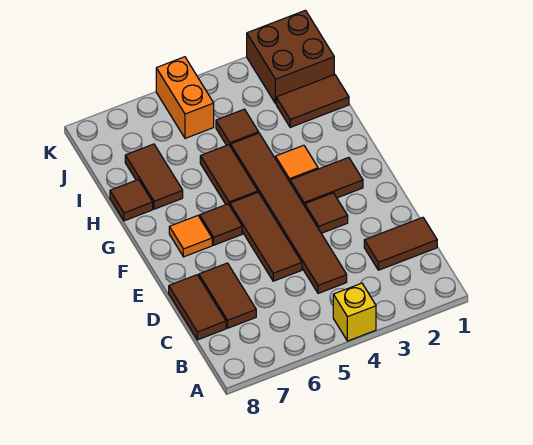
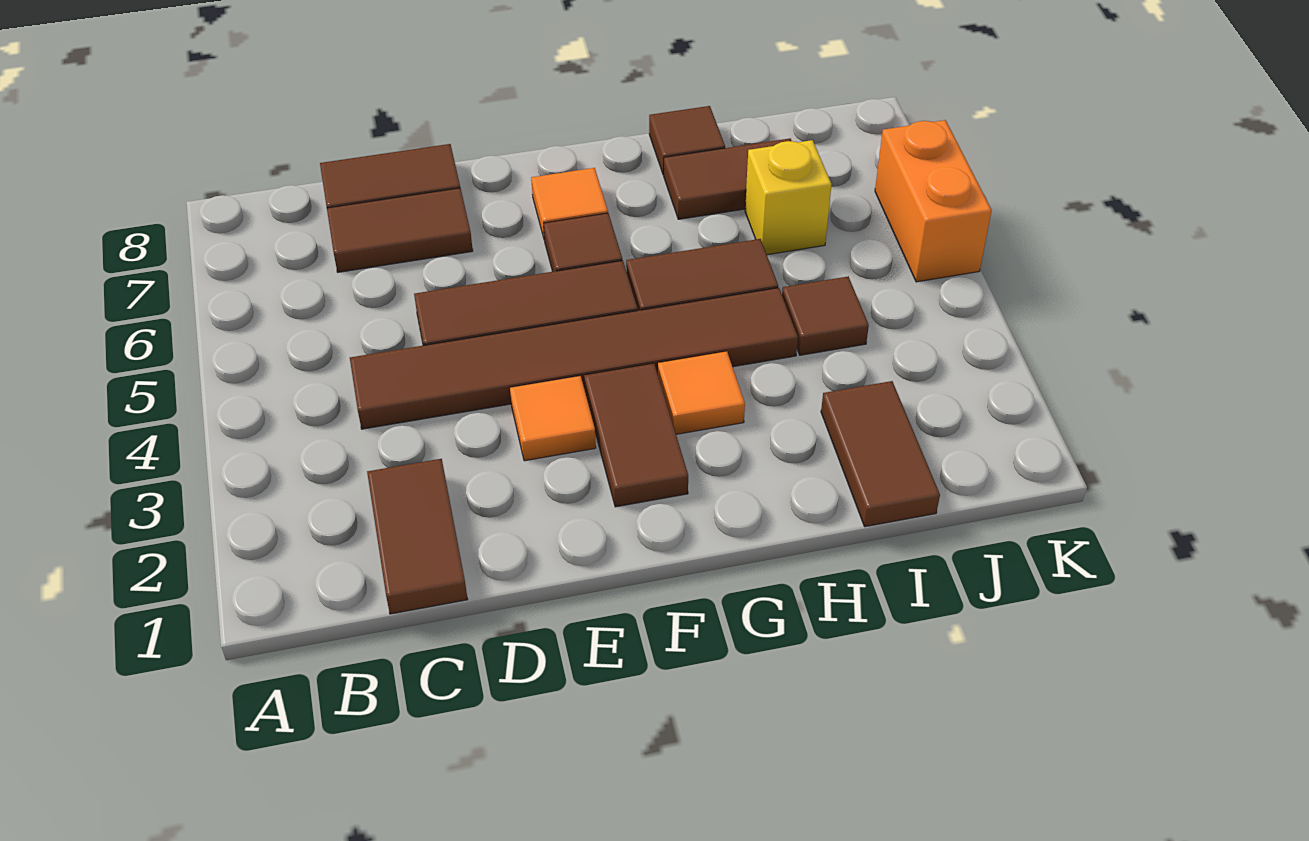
yellow brick A4 level 1 -> yellow brick I6 level 1
brown tile E3 level 1 -> orange tile E3 level 1
brown brick J1:K2 level 1 -> none
orange brick J5:K5 level 1 -> orange brick K5:K6 level 1

